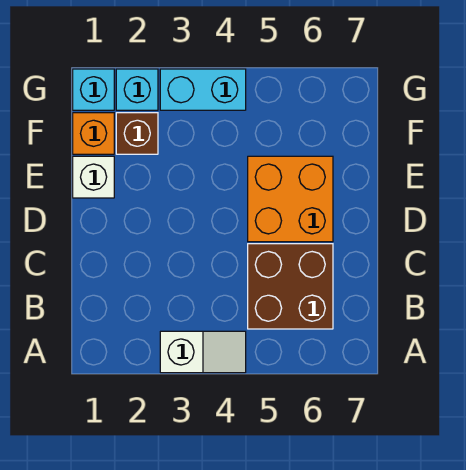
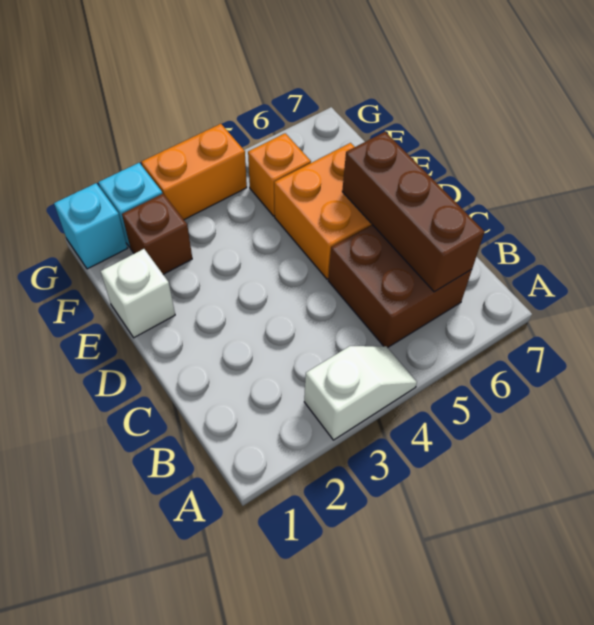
none -> brown brick B6:D6 level 2
orange brick F1 level 1 -> orange brick F5 level 1
cyan brick G3:G4 level 1 -> orange brick G3:G4 level 1

